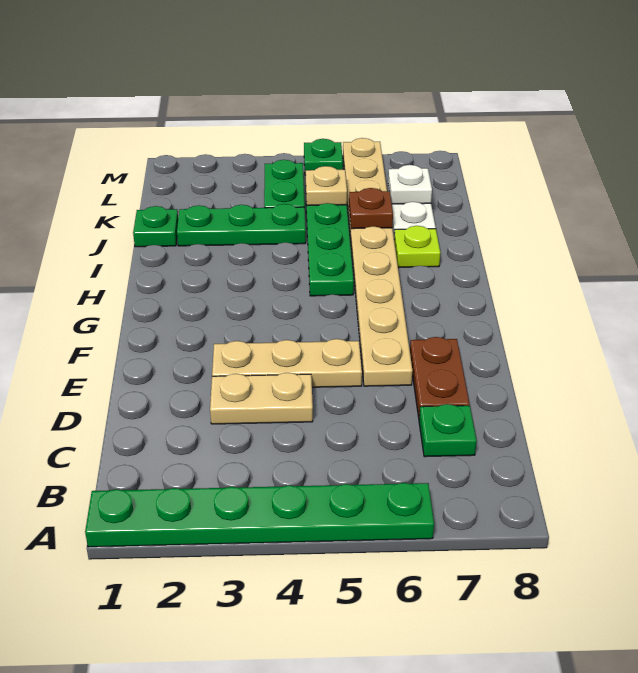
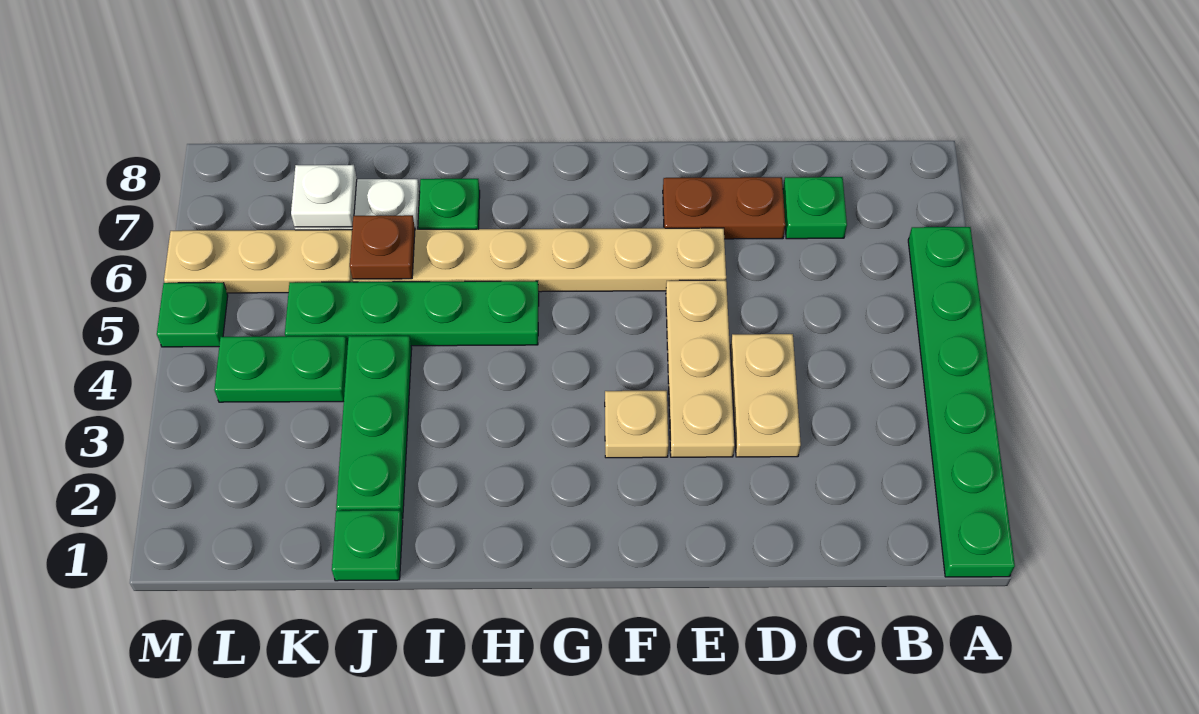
lime plate I7 level 1 -> green plate I7 level 1
tan plate K5 level 2 -> tan plate F3 level 1

